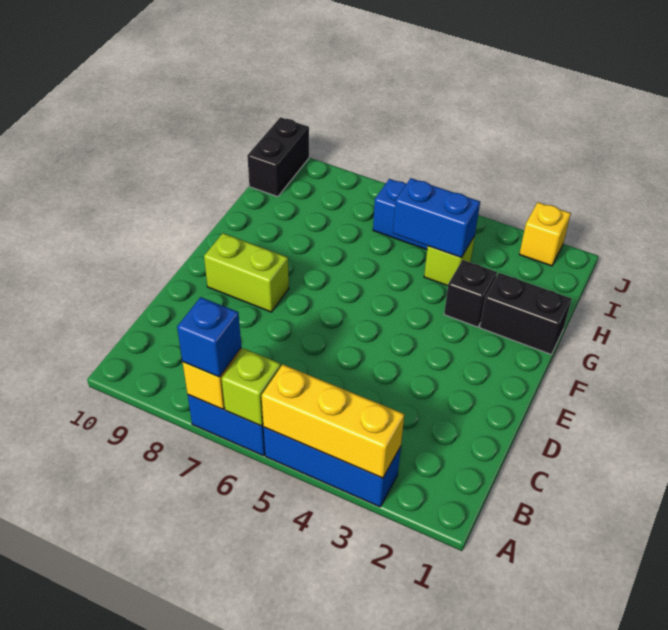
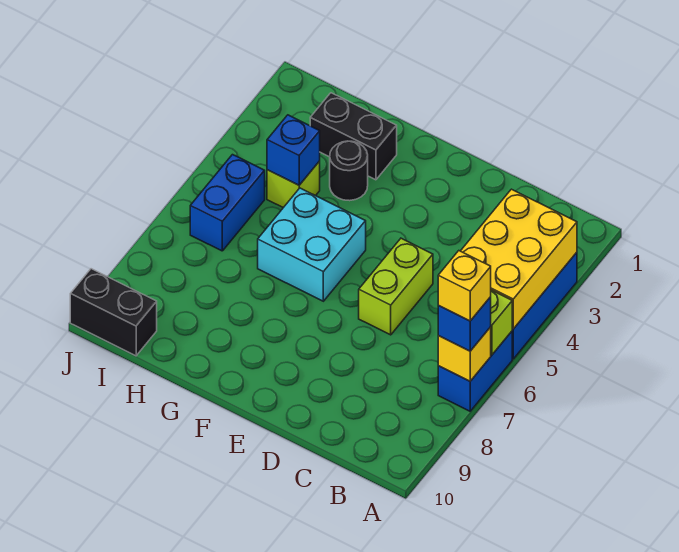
yellow brick A3:A5 level 2 -> yellow brick A3:B5 level 2
lime brick E8:E9 level 1 -> lime brick D5:D6 level 1
none -> cyan brick F5:G6 level 1
black brick G1:G2 level 1 -> black brick G2:H2 level 1
black brick G3 level 1 -> black round brick G3 level 1
blue brick H4:H5 level 2 -> blue brick H4 level 2
yellow brick J2 level 1 -> yellow brick A7 level 4

